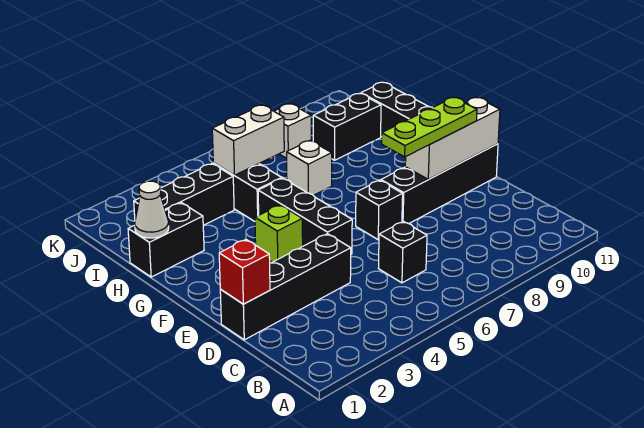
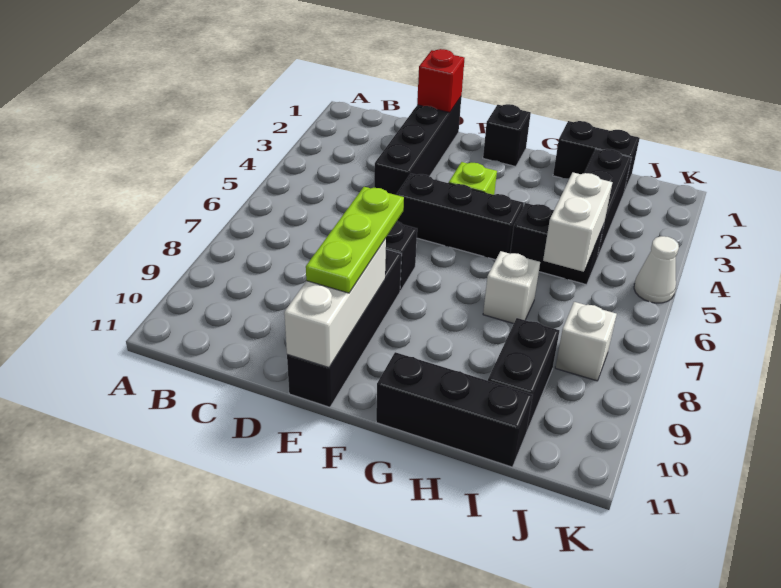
black brick C6 level 1 -> black brick F1 level 1
black brick H1:H2 level 1 -> black brick H1:I1 level 1
white cone H1 level 2 -> white cone K5 level 1

